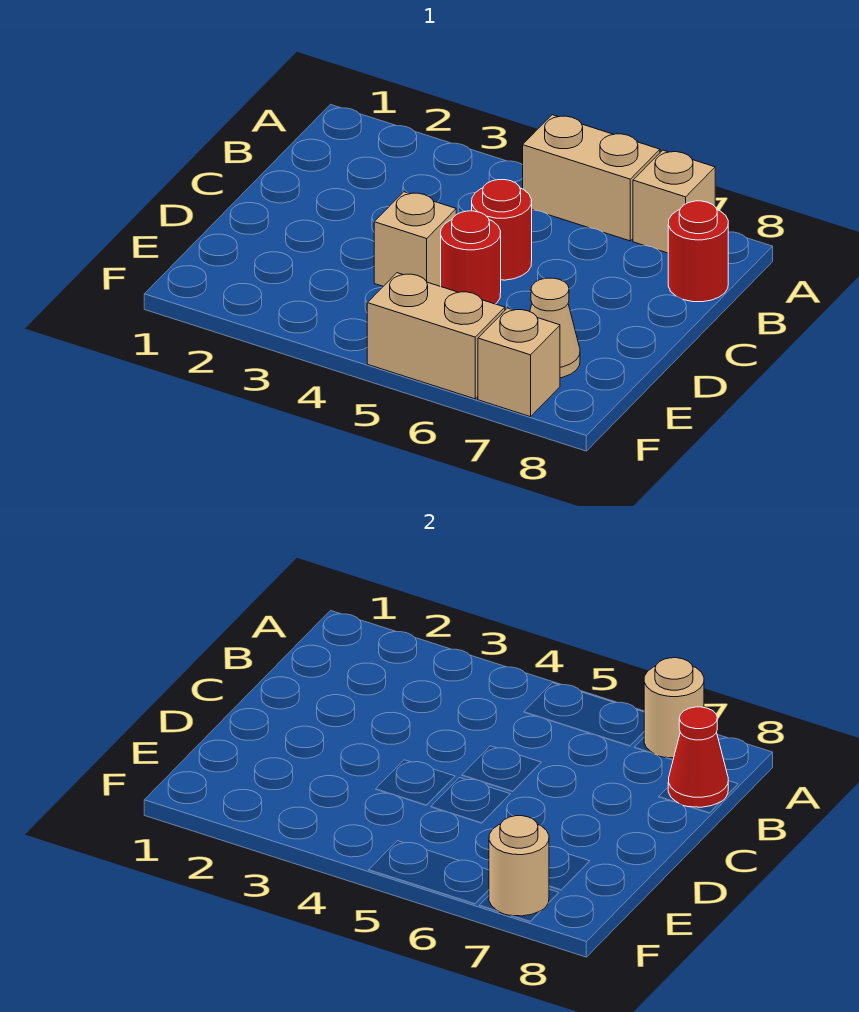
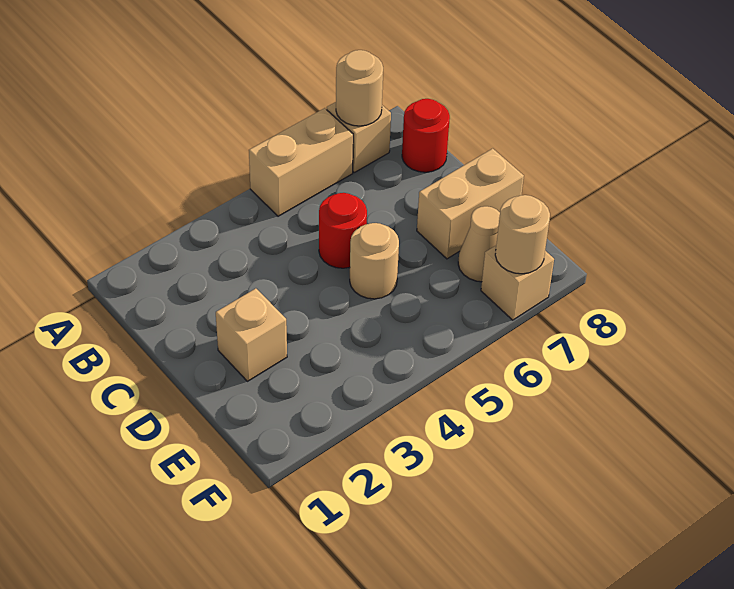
red cone B8 level 2 -> none
tan brick D4 level 1 -> tan brick D2 level 1
red round brick D5 level 1 -> tan round brick D5 level 1
tan brick F5:F6 level 1 -> tan brick D7:D8 level 1

